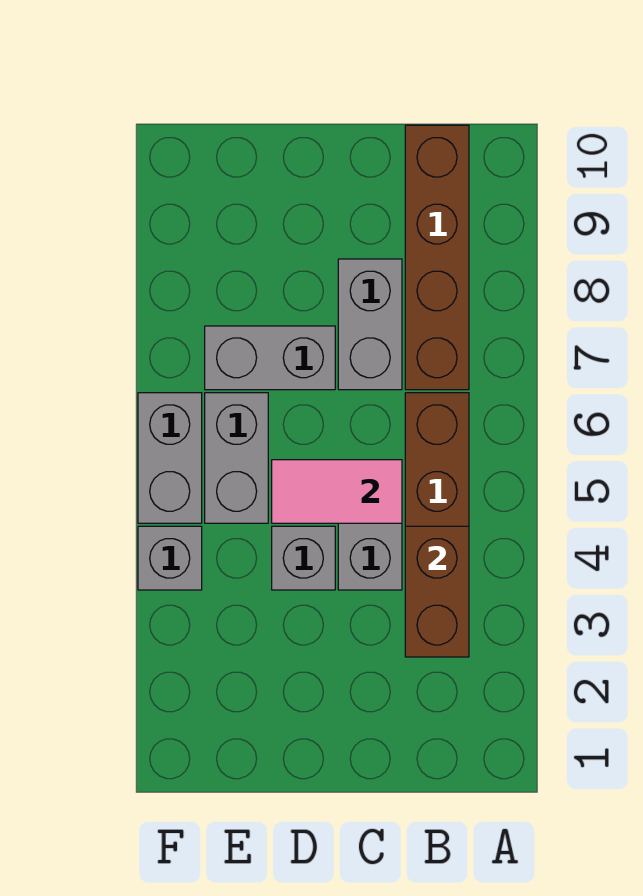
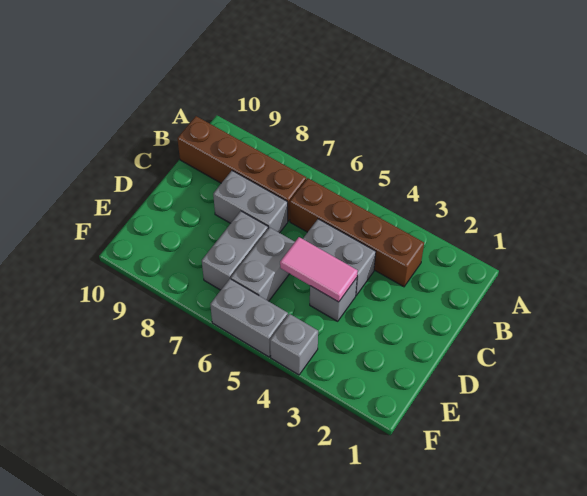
brown brick B3:B4 level 2 -> none
pink tile C5:D5 level 2 -> pink tile D4:D5 level 2
grey brick E5:E6 level 1 -> grey brick D6:E6 level 1

